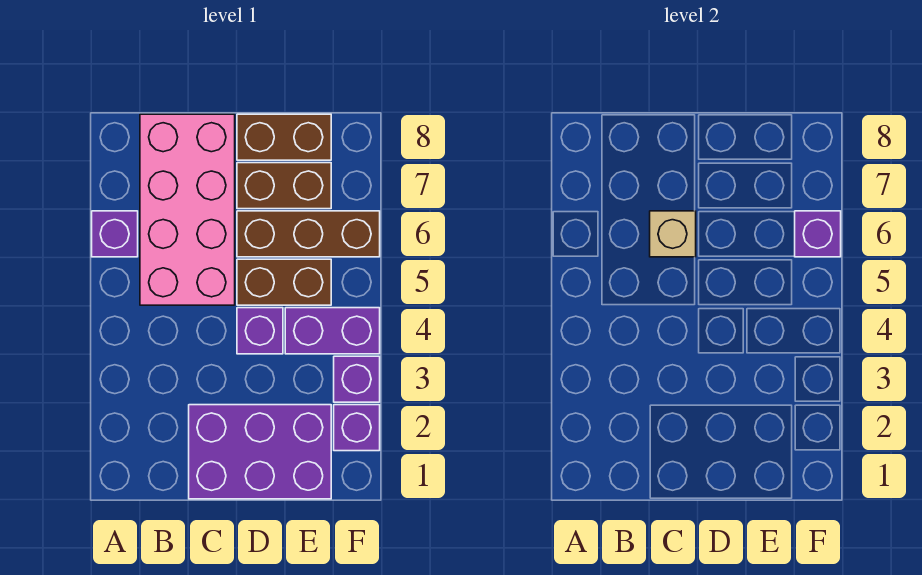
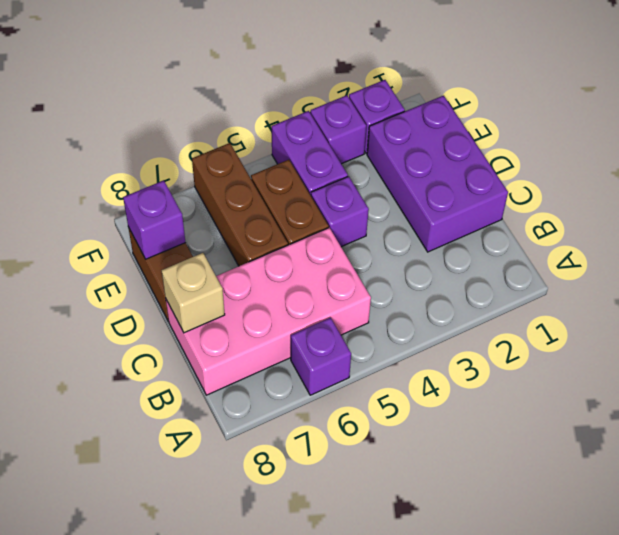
tan brick C6 level 2 -> tan brick C8 level 2
brown brick D7:E7 level 1 -> none
purple brick F6 level 2 -> purple brick E8 level 2

